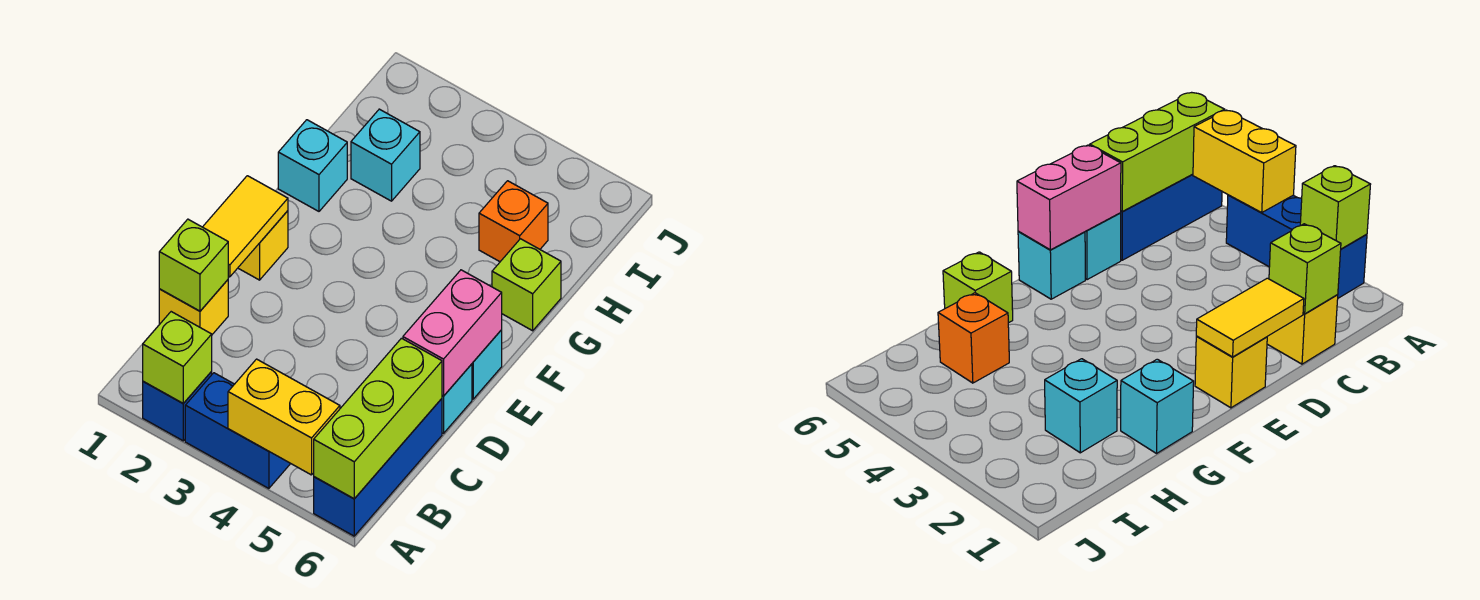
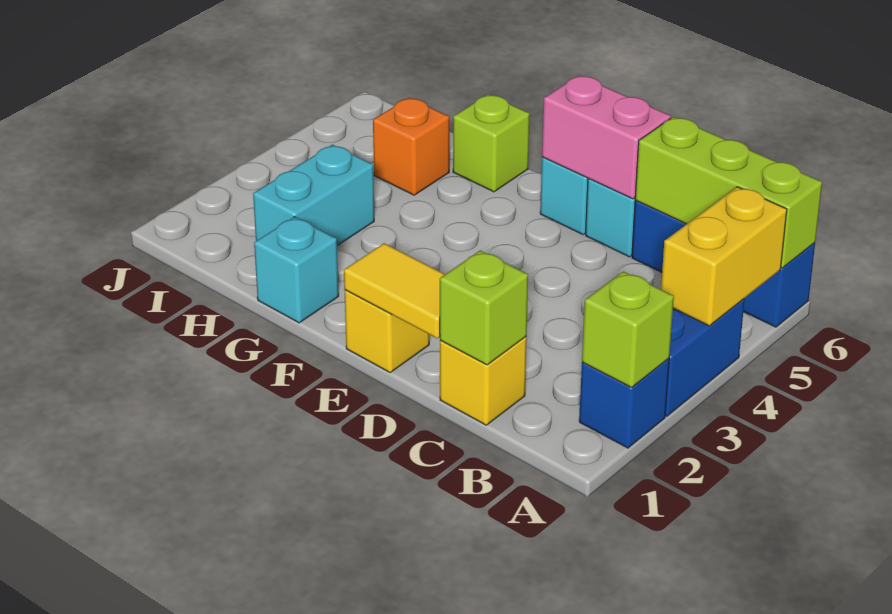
cyan brick H2 level 1 -> cyan brick H2:H3 level 1

